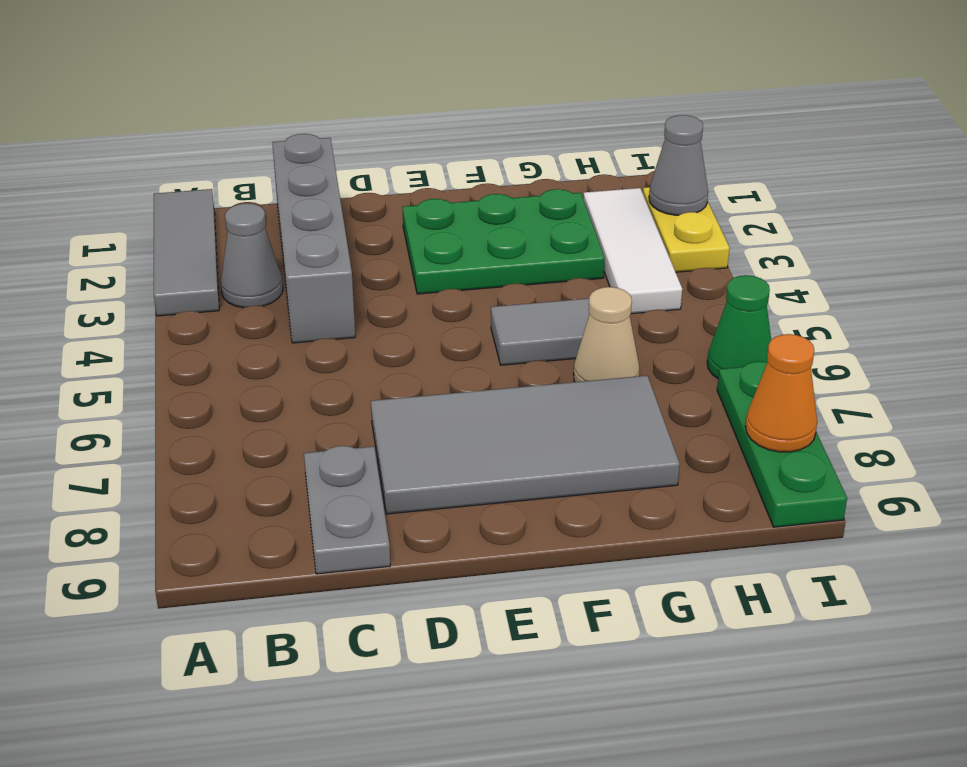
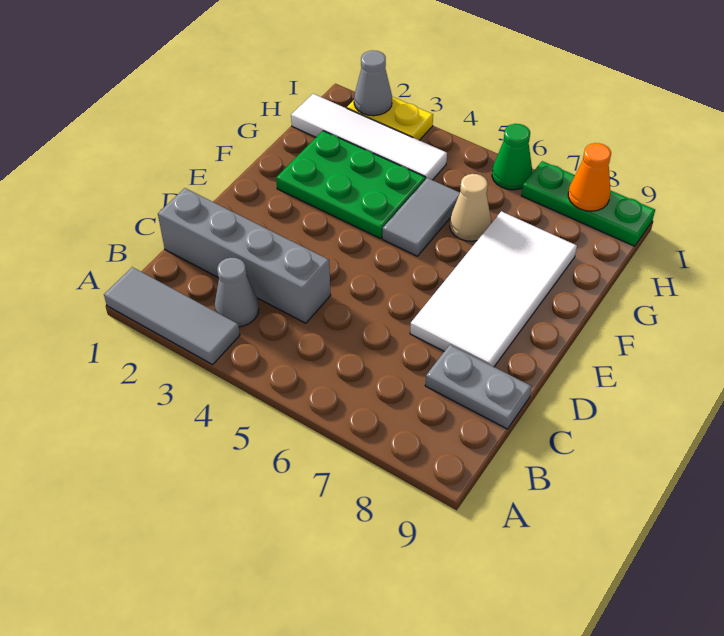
grey tile D7:G8 level 1 -> white tile D7:G8 level 1
green plate E2:G3 level 1 -> green plate F2:G4 level 1
white tile H2:H4 level 1 -> white tile H1:H4 level 1

